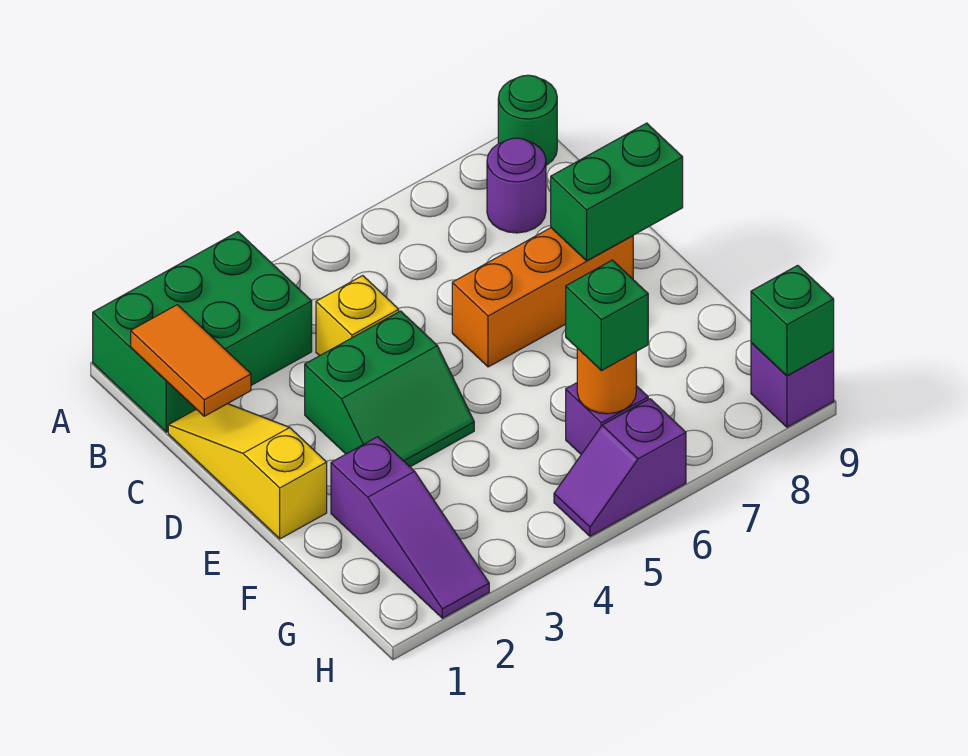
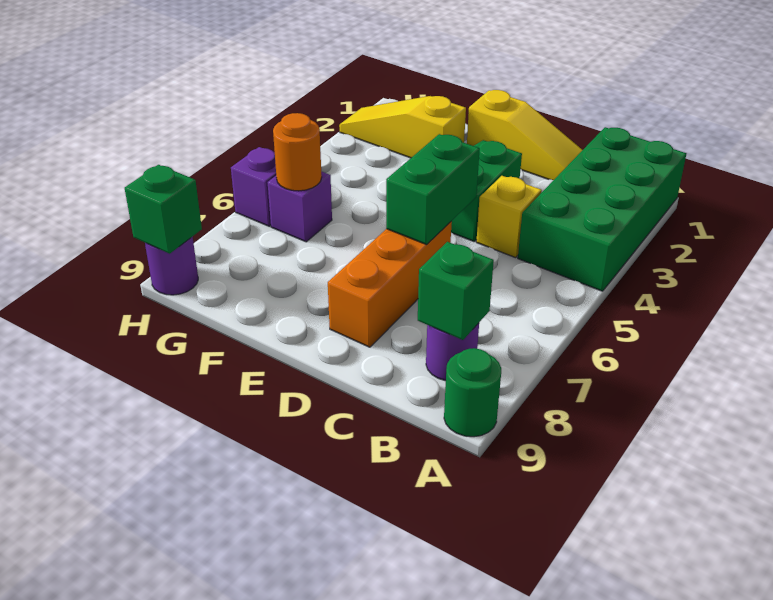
green brick A1:B3 level 1 -> green brick A1:B4 level 1
orange tile B1:C1 level 2 -> none
green brick D8:D9 level 2 -> green brick D5:D6 level 2
purple slope F2:H2 level 1 top F -> yellow slope F2:H2 level 1 top F
green brick G6 level 3 -> green brick B8 level 2
purple brick H9 level 1 -> purple round brick H9 level 1

